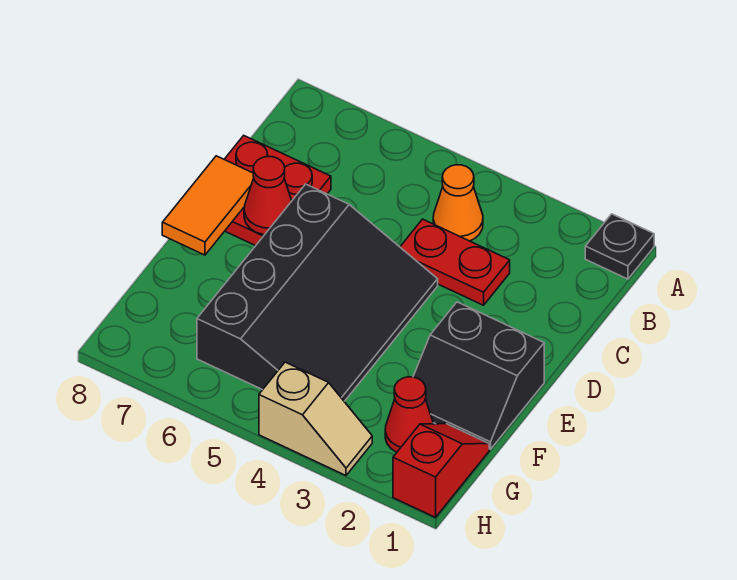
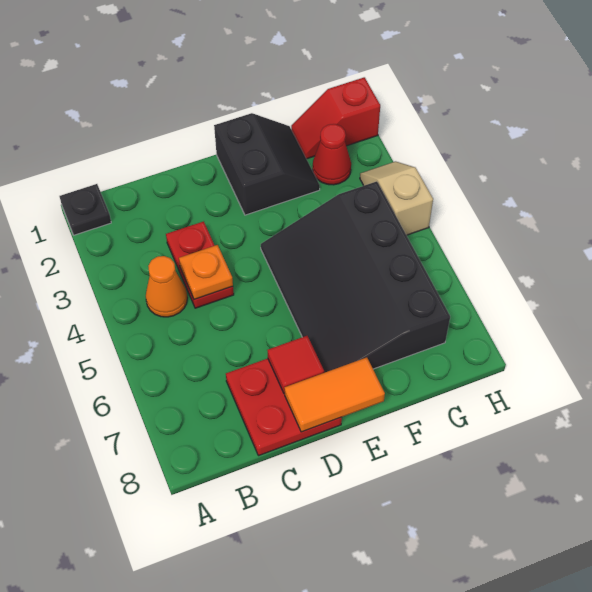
none -> orange plate C4 level 2
black slope D4:G6 level 1 top 6 -> black slope E4:G7 level 1 top G
red cone D7 level 2 -> red tile D7 level 2

